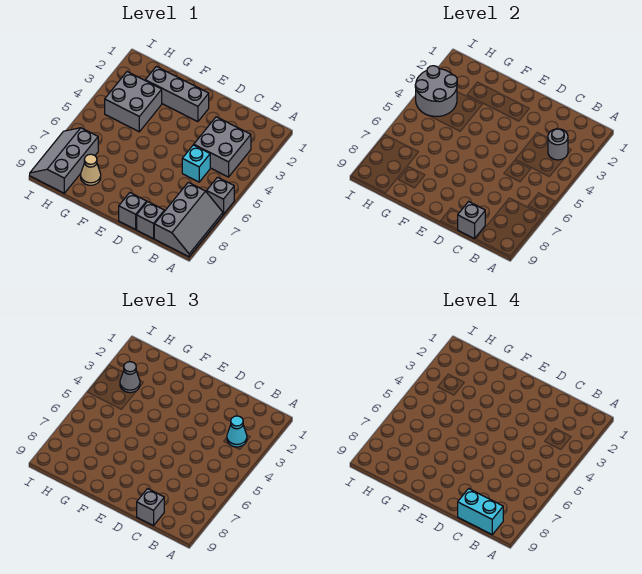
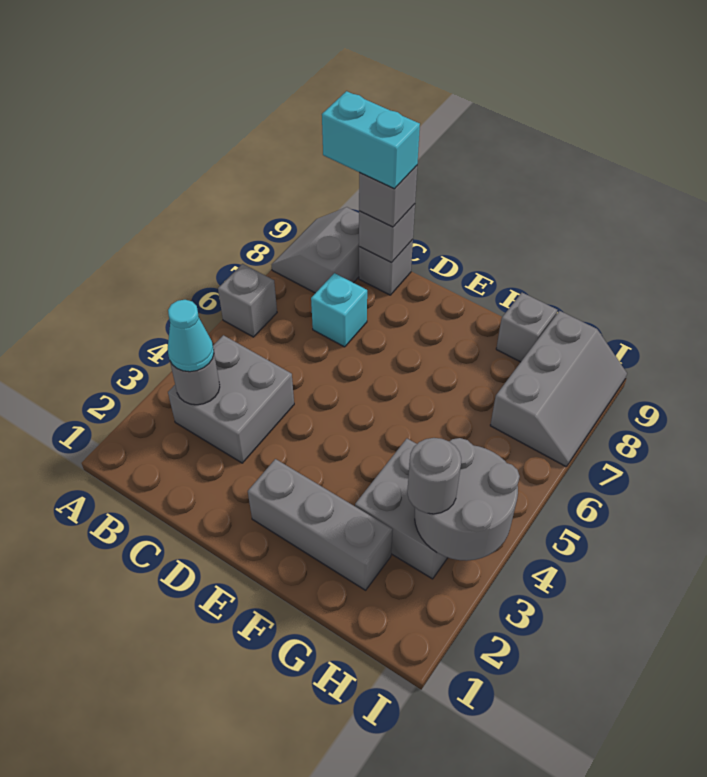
grey slope A7:B9 level 1 top B -> grey slope A8:B9 level 1 top B
cyan brick C5 level 1 -> cyan brick C7 level 1
grey brick D9 level 1 -> grey brick G9 level 1
tan cone G8 level 1 -> none
grey cone H3 level 3 -> grey round brick H3 level 3

